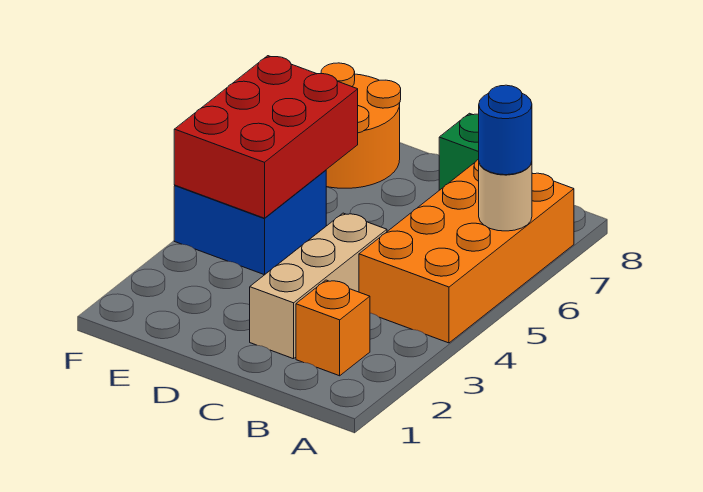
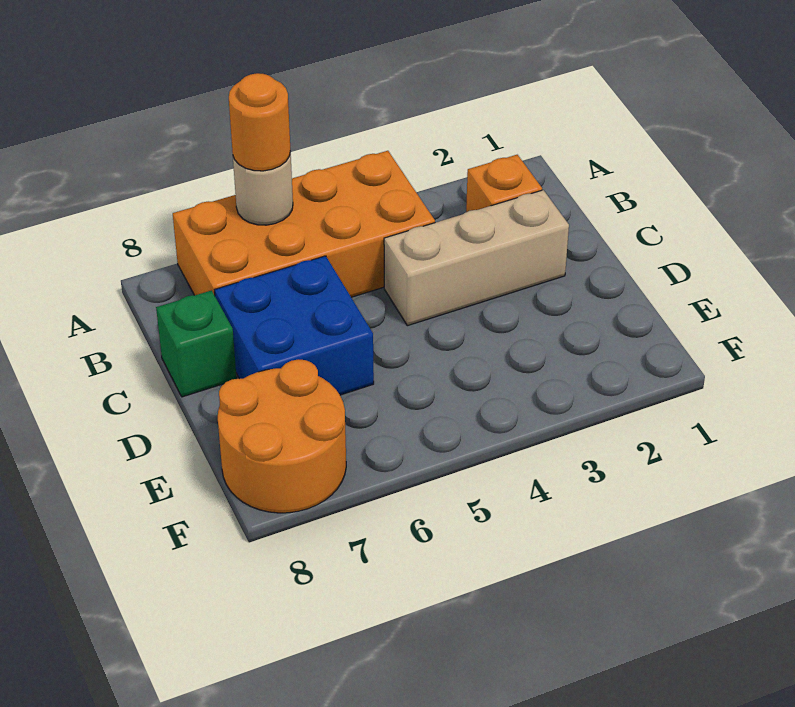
blue round brick A6 level 3 -> orange round brick A6 level 3
blue brick E4:F5 level 1 -> blue brick C6:D7 level 1
red brick E4:F6 level 2 -> none

